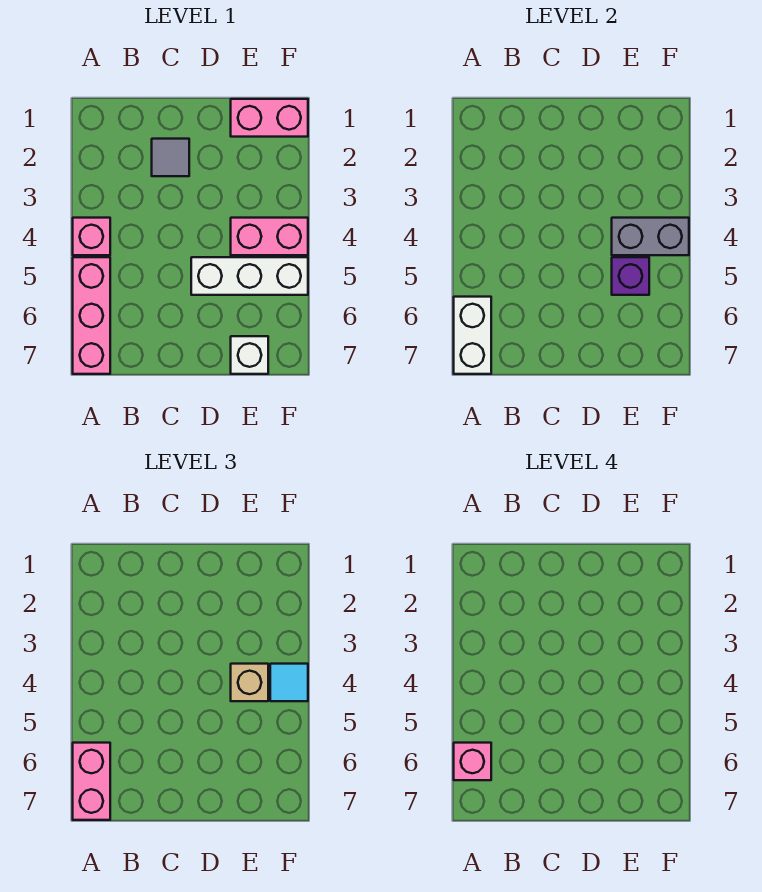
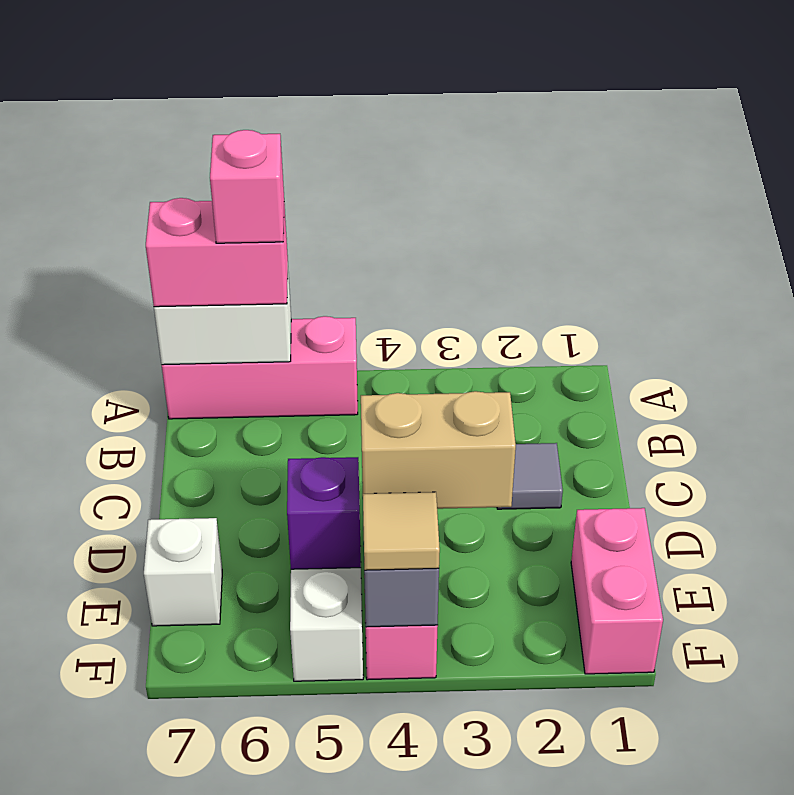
pink brick A4 level 1 -> none
tan brick E4 level 3 -> tan brick E3:E4 level 3
cyan tile F4 level 3 -> tan tile F4 level 3

